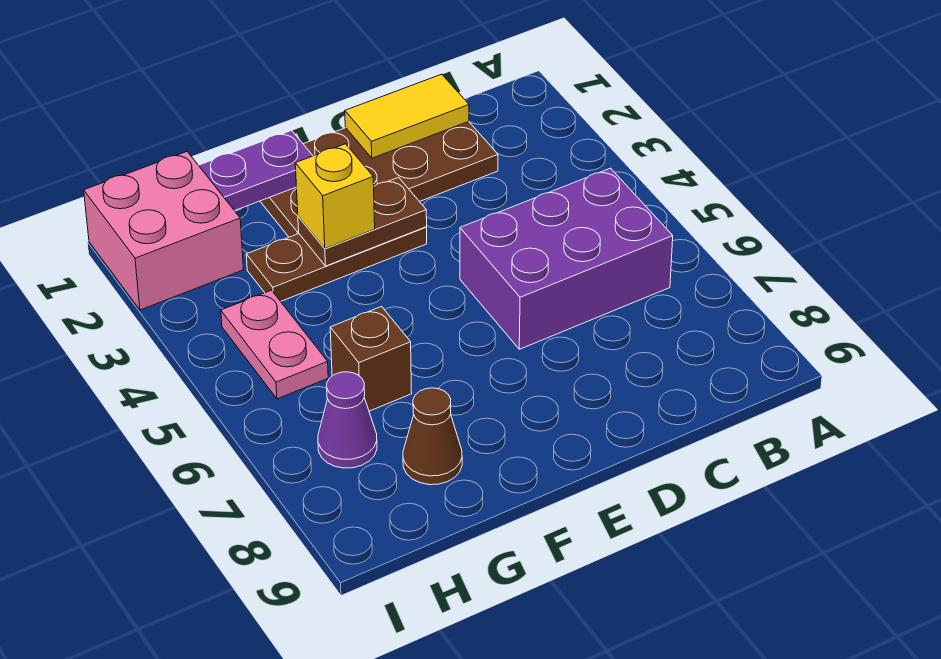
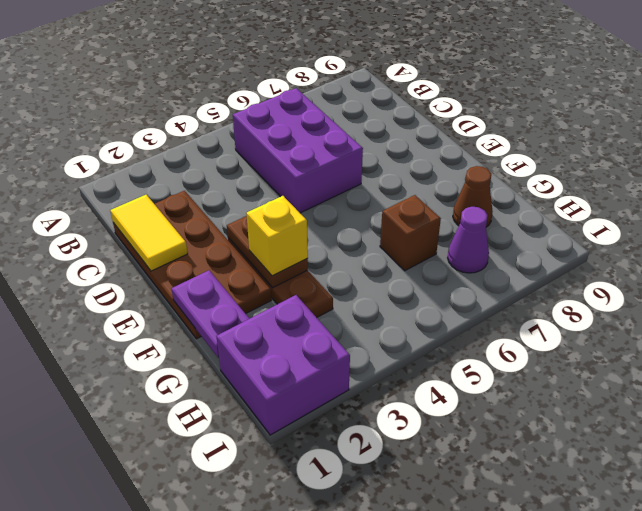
pink brick H1:I2 level 1 -> purple brick H1:I2 level 1
pink plate H4:H5 level 1 -> none

